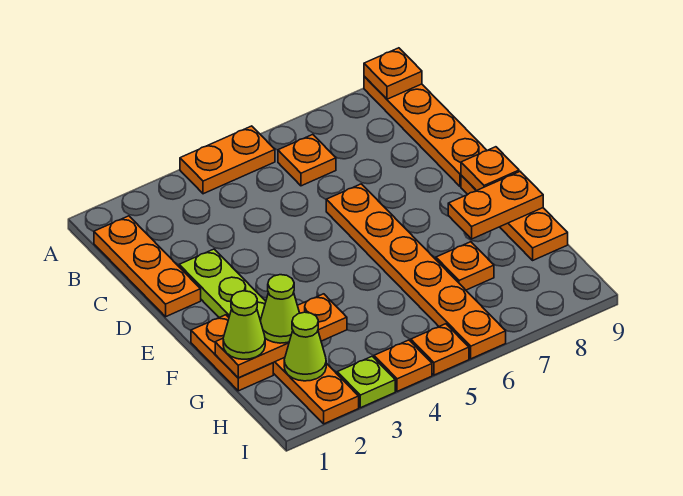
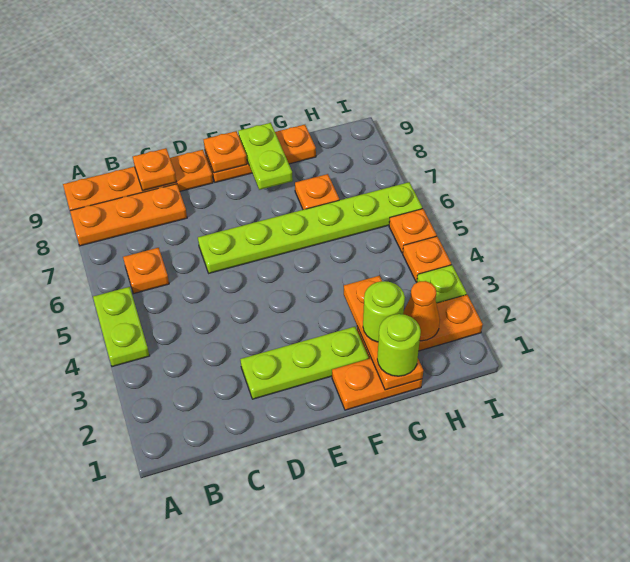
orange plate A4:A5 level 1 -> lime plate A4:A5 level 1
orange plate A9 level 2 -> orange plate C9 level 2
orange plate B1:D1 level 1 -> orange plate A8:C8 level 1
orange plate D6:I6 level 1 -> lime plate D6:I6 level 1
orange plate F8:F9 level 2 -> lime plate F8:F9 level 2
lime cone G1 level 3 -> lime round brick G1 level 3
lime cone G2 level 3 -> lime round brick G2 level 3
lime cone H2 level 2 -> orange cone H2 level 2

